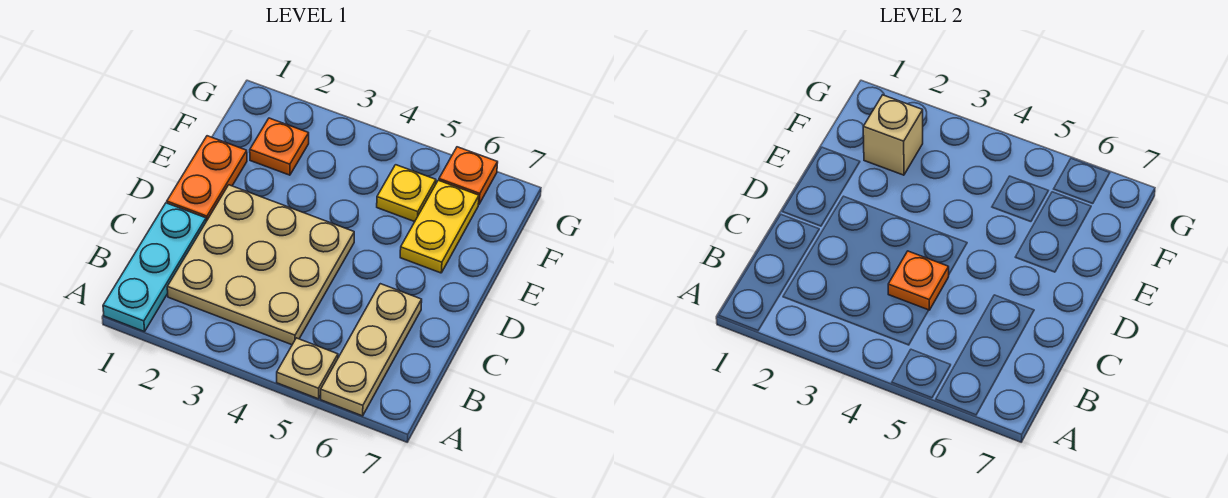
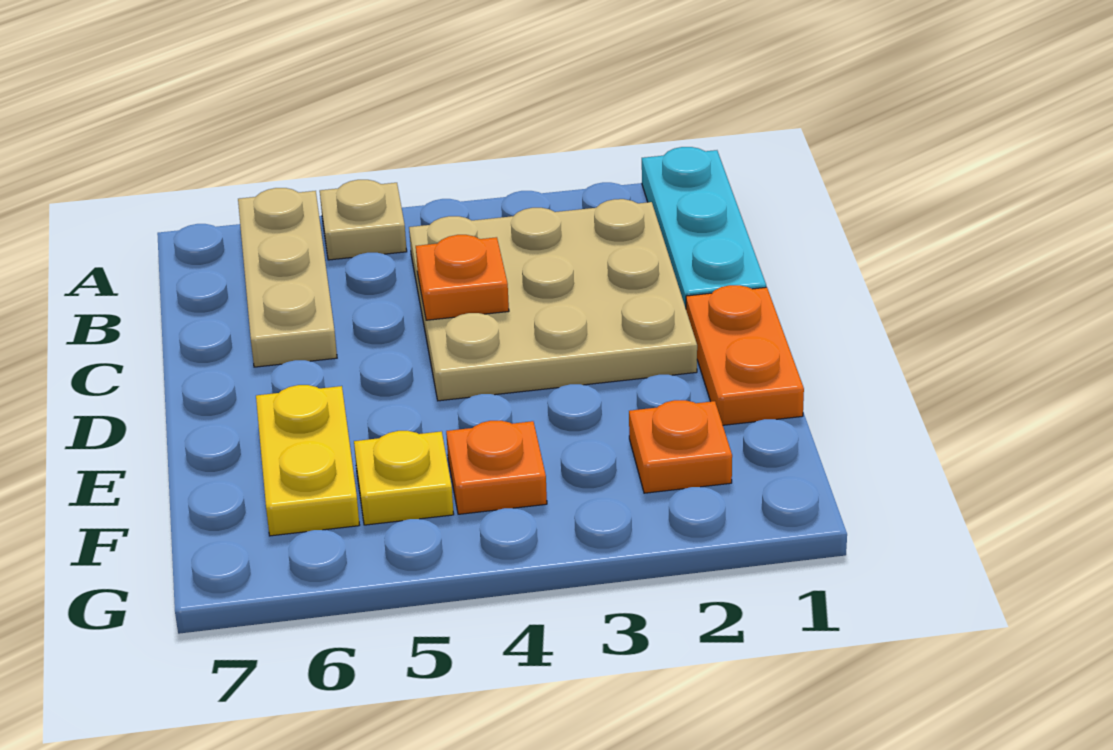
tan brick F2 level 2 -> none
orange plate G6 level 1 -> orange plate F4 level 1

